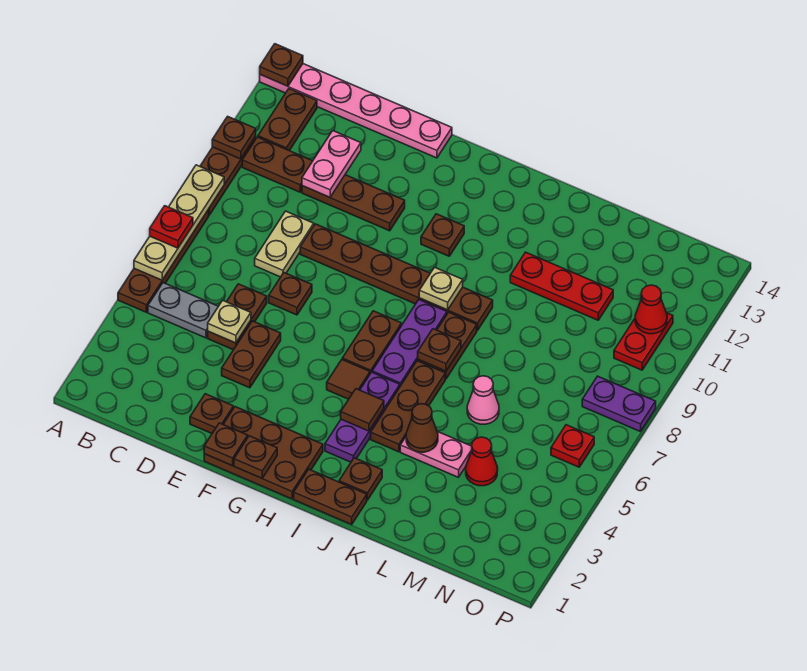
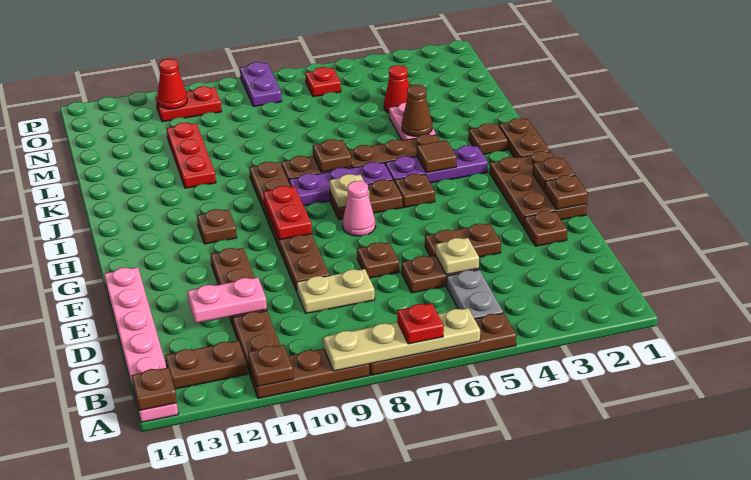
none -> red plate G9:H9 level 2
brown tile H5 level 1 -> brown plate H5 level 1
tan plate I9 level 2 -> tan plate H7 level 2
pink cone L6 level 1 -> pink cone G7 level 1

